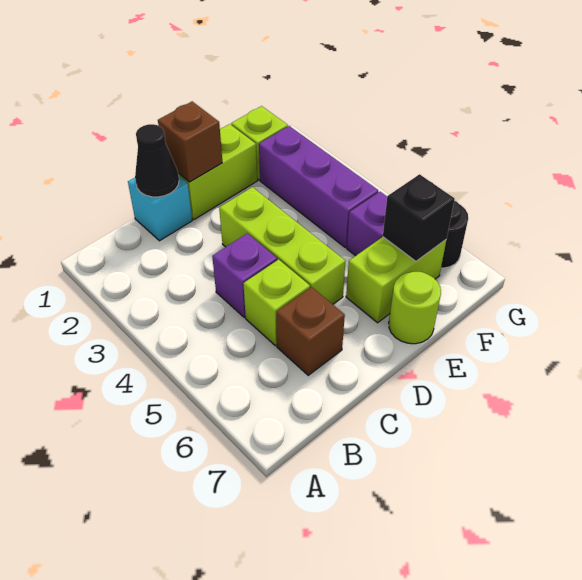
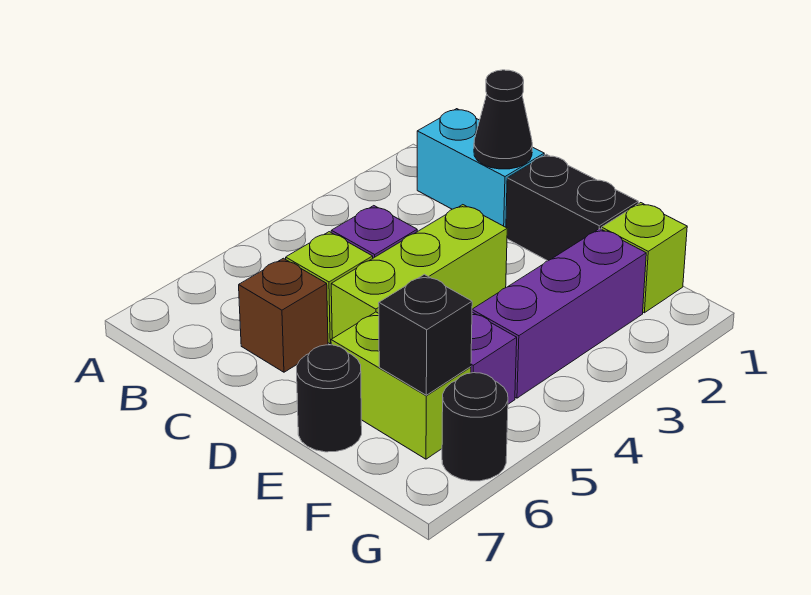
cyan brick C1 level 1 -> cyan brick B1:C1 level 1
lime brick D1:E1 level 1 -> black brick D1:E1 level 1
brown brick D1 level 2 -> none
lime round brick E7 level 1 -> black round brick E7 level 1

